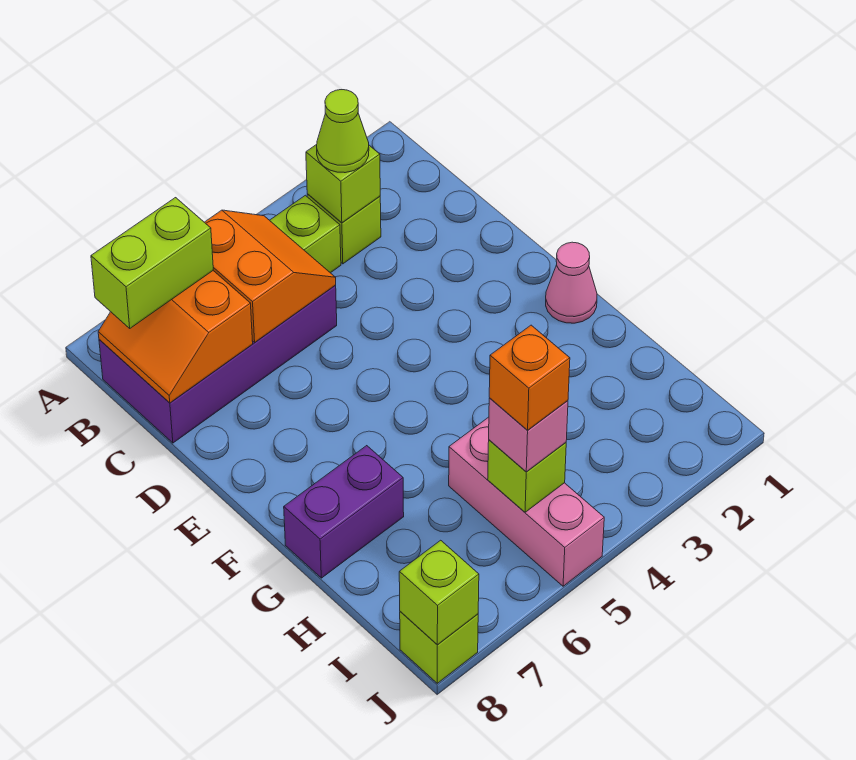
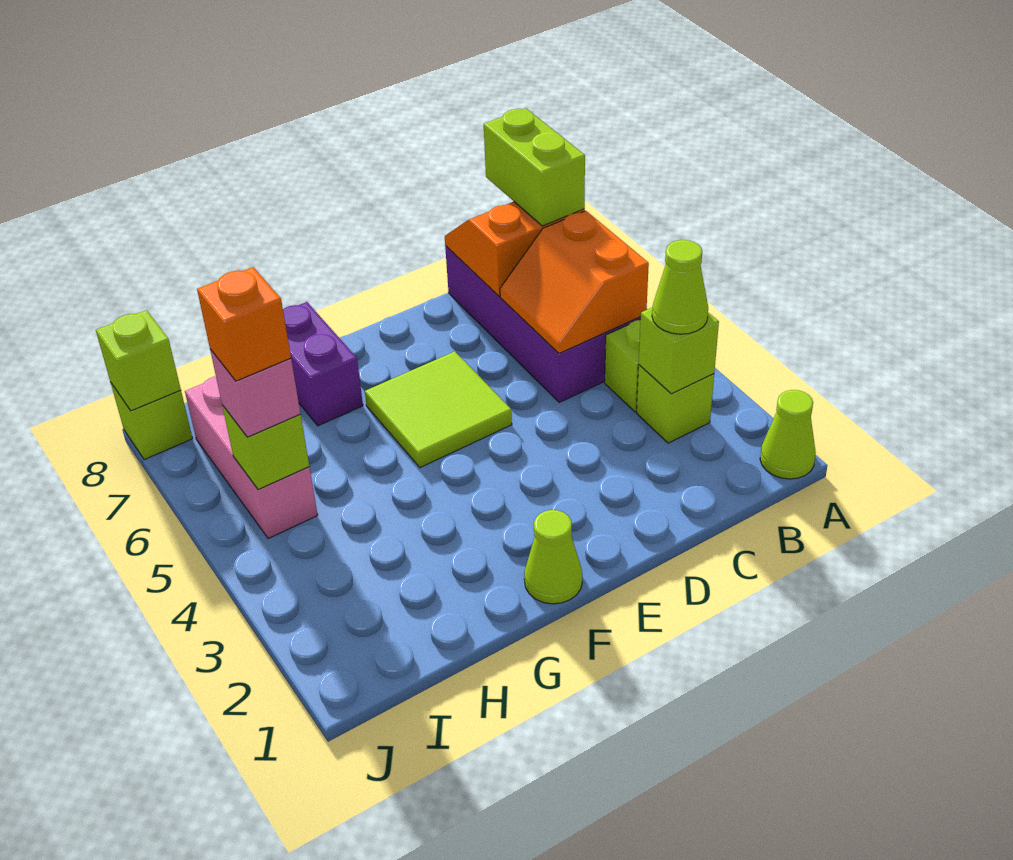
none -> lime cone A1 level 1
orange slope B5:C6 level 2 top 6 -> orange slope B5:C6 level 2 top B
none -> lime tile E5:F6 level 1
pink cone F1 level 1 -> lime cone F1 level 1
pink brick H5:J5 level 1 -> pink brick I5:I7 level 1

